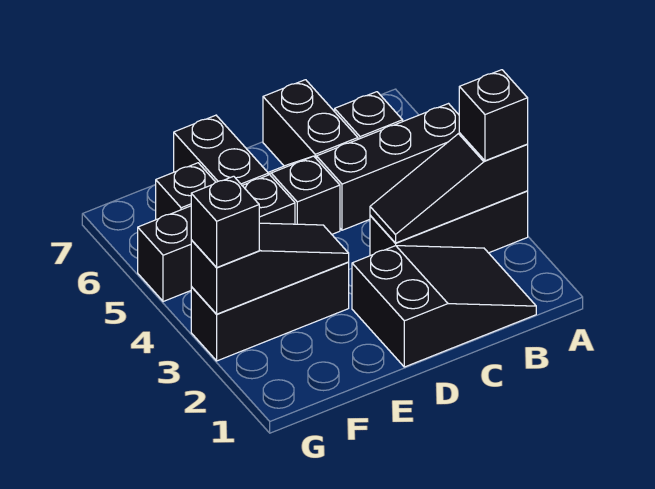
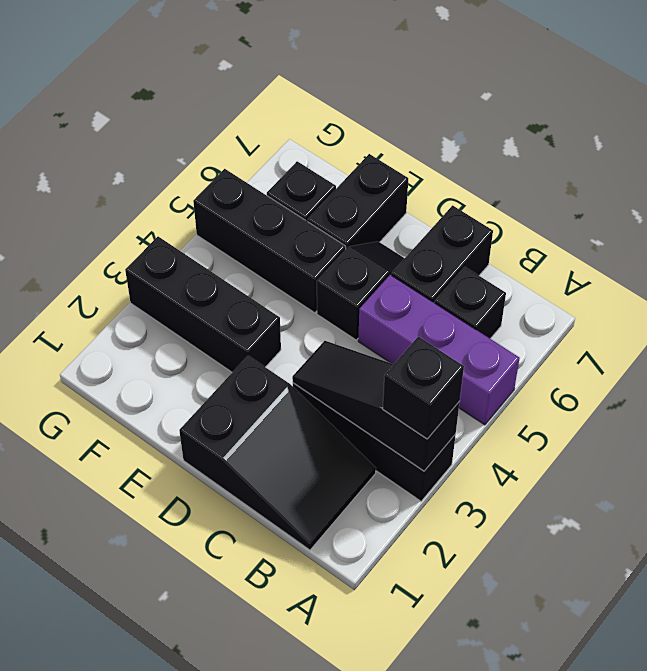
black brick A5:C5 level 1 -> purple brick A5:C5 level 1
black slope E3:G3 level 2 top G -> none
black brick G3 level 3 -> none

